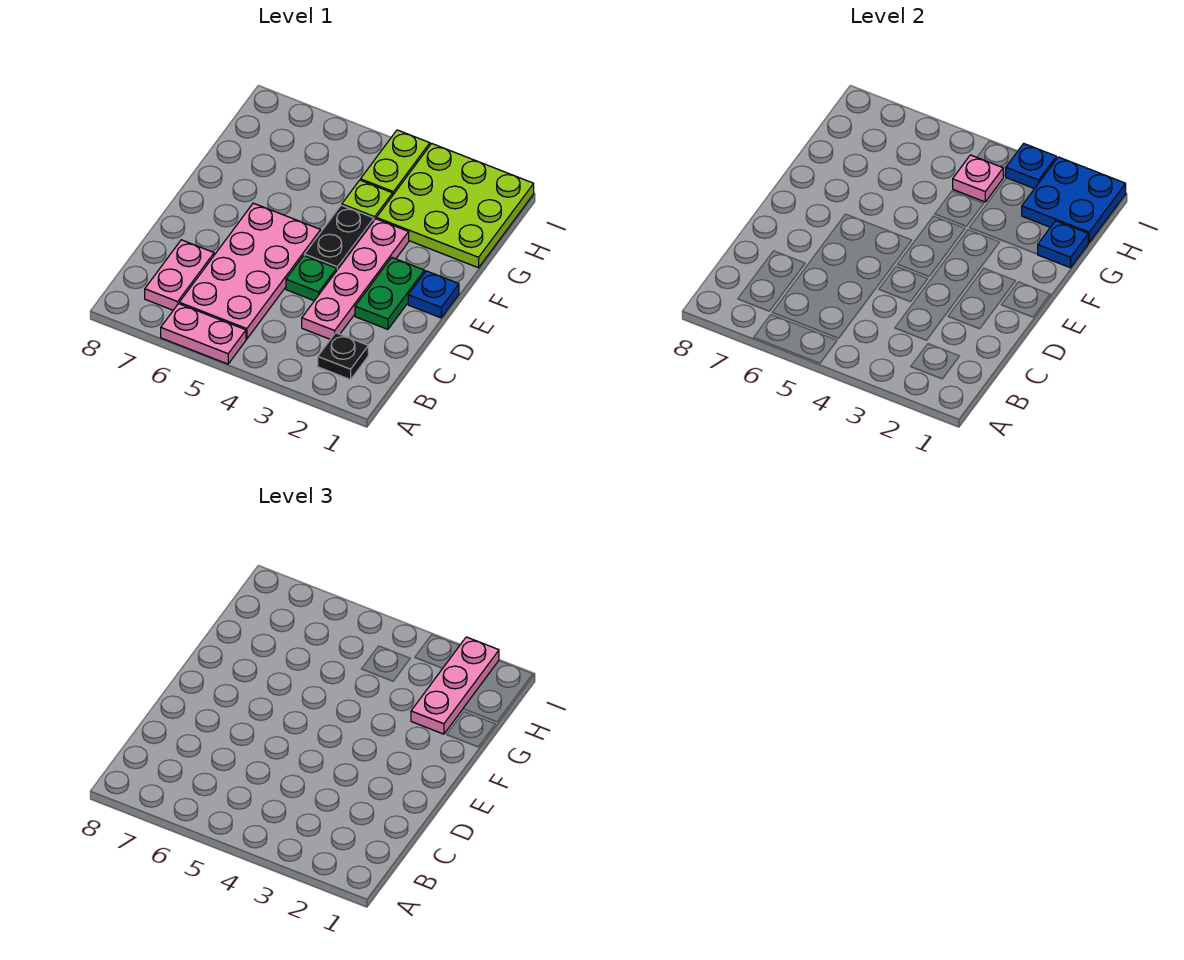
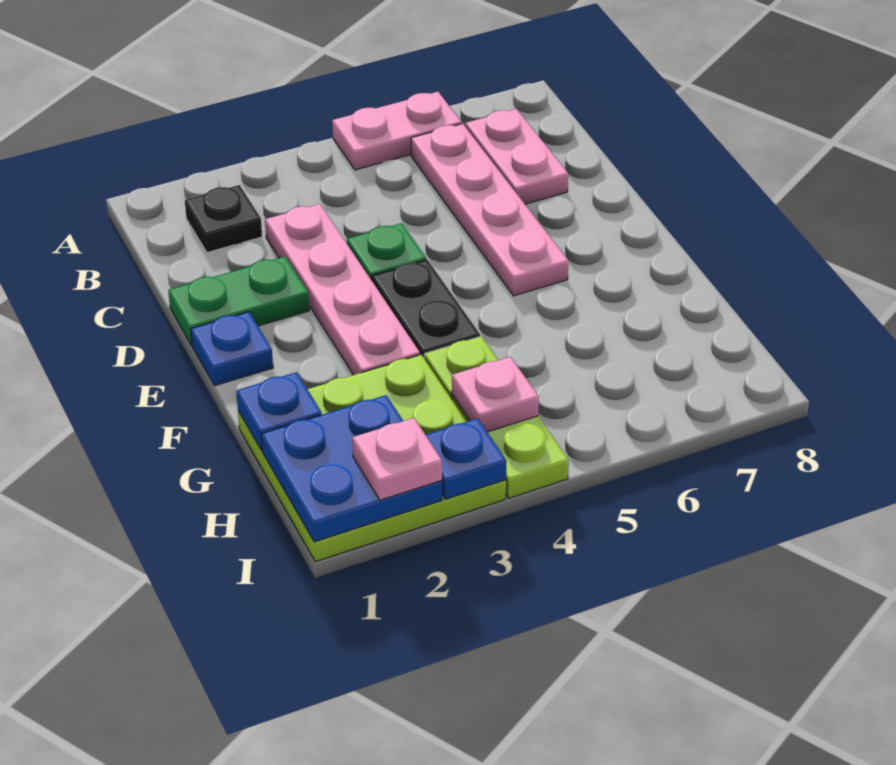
pink plate B5:E6 level 1 -> pink plate B6:E6 level 1
green plate D2:E2 level 1 -> green plate D1:D2 level 1
pink plate G2:I2 level 3 -> pink plate I2 level 3

